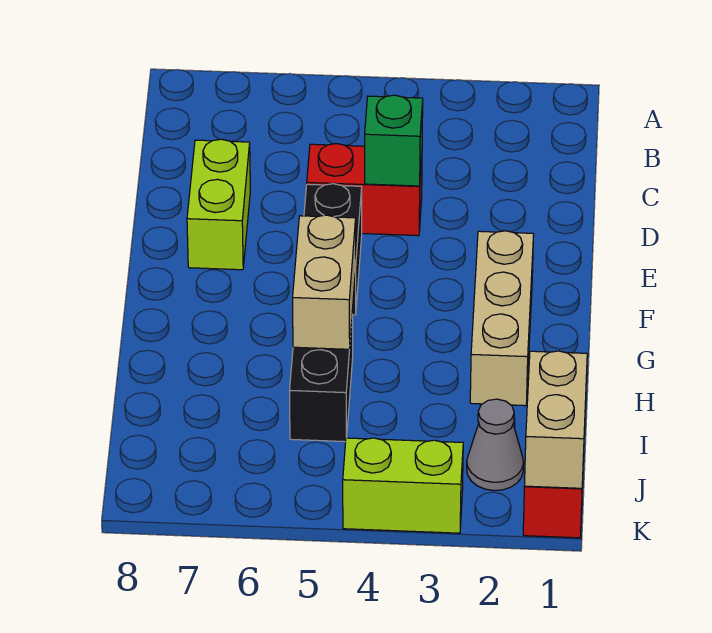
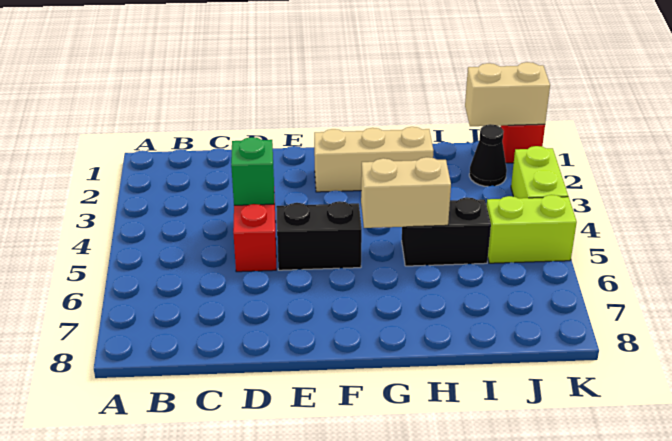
lime brick D7:E7 level 1 -> lime brick J5:K5 level 1
grey cone J2 level 1 -> black cone J2 level 1

